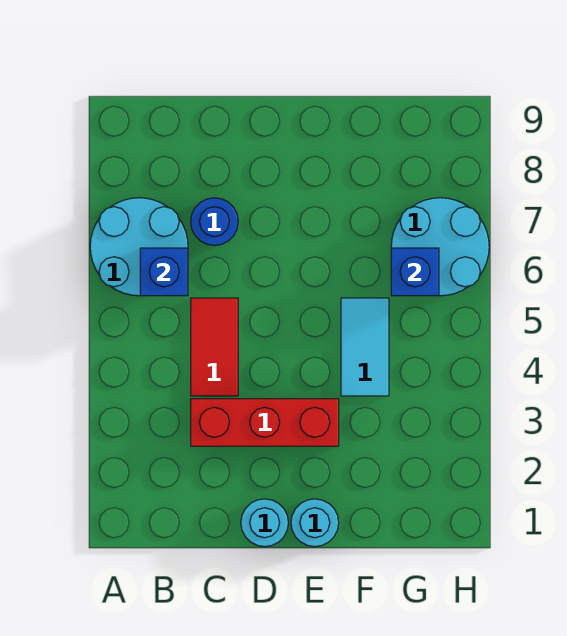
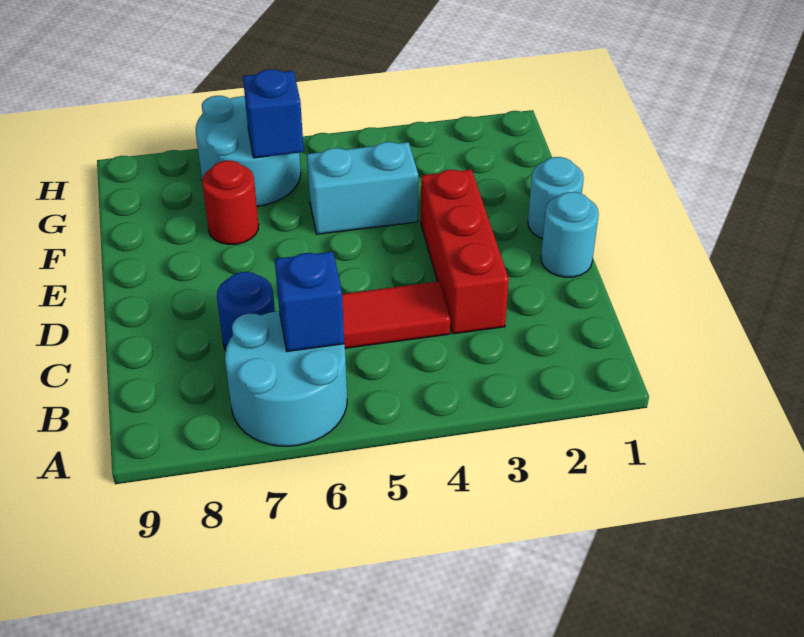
cyan tile F4:F5 level 1 -> cyan brick F4:F5 level 1
none -> red round brick F7 level 1

